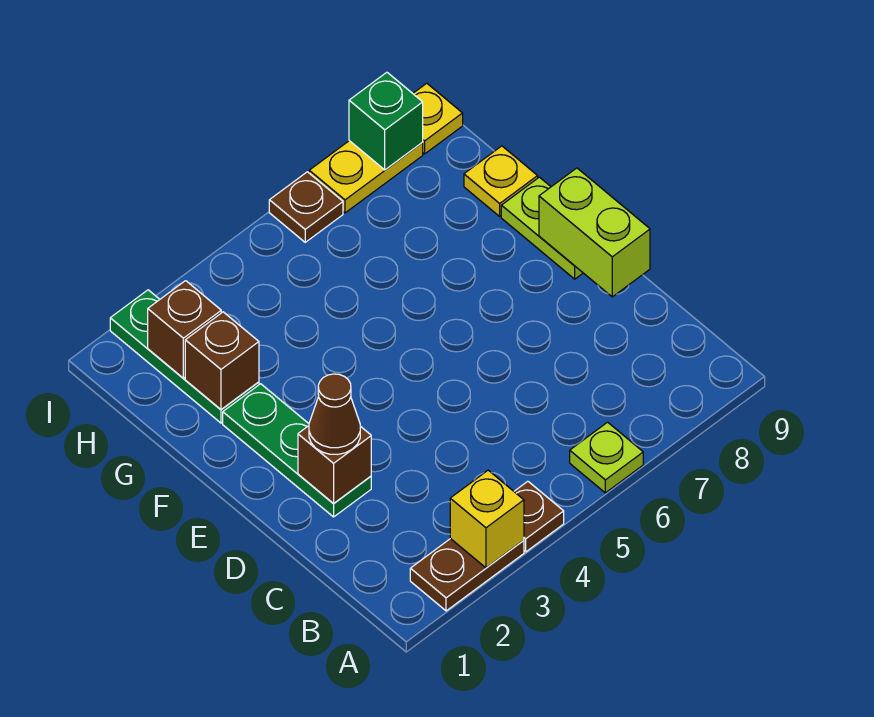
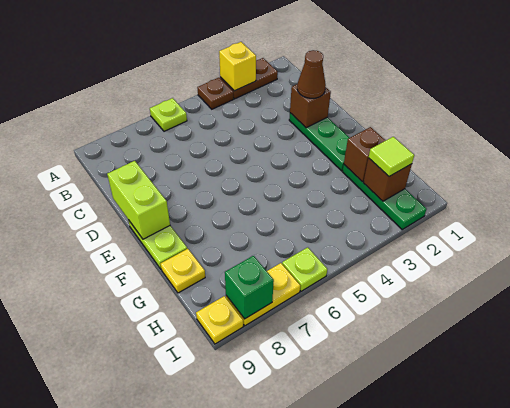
none -> lime tile H2 level 3
brown plate I6 level 1 -> lime plate I6 level 1

